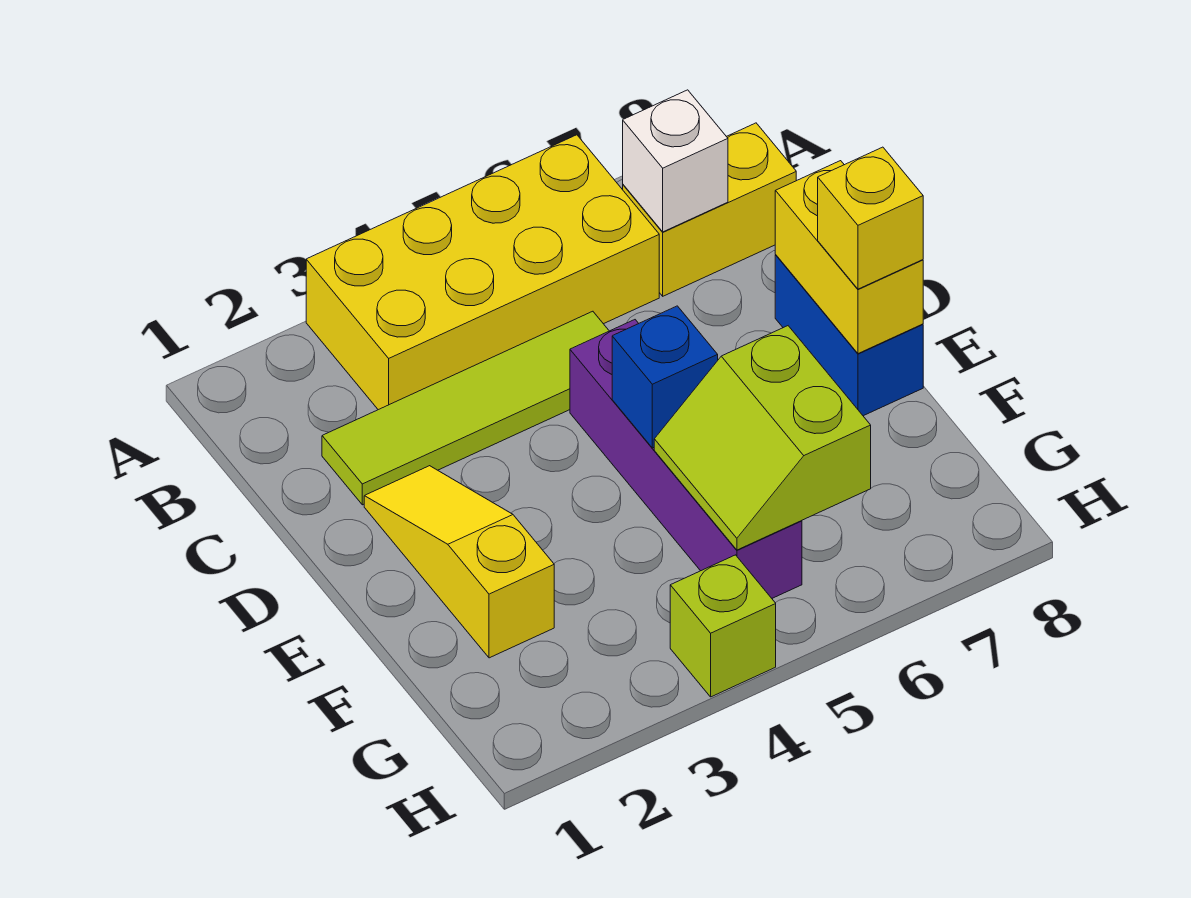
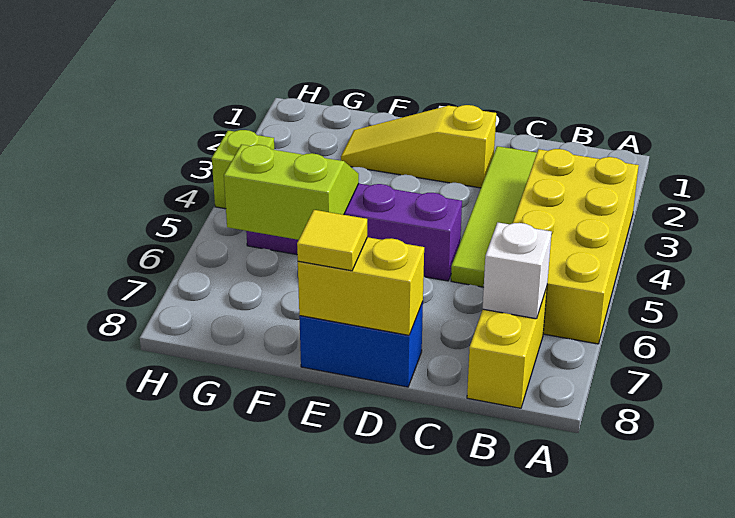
yellow slope D2:F2 level 1 top F -> yellow slope D2:F2 level 1 top D
blue brick E5 level 2 -> none
yellow brick E8 level 3 -> yellow tile E8 level 3

